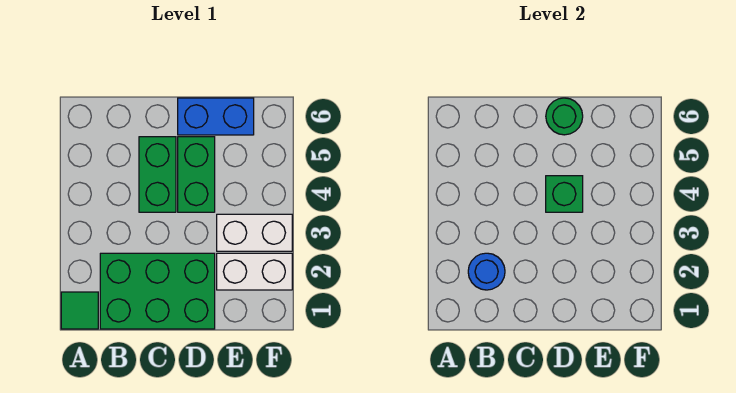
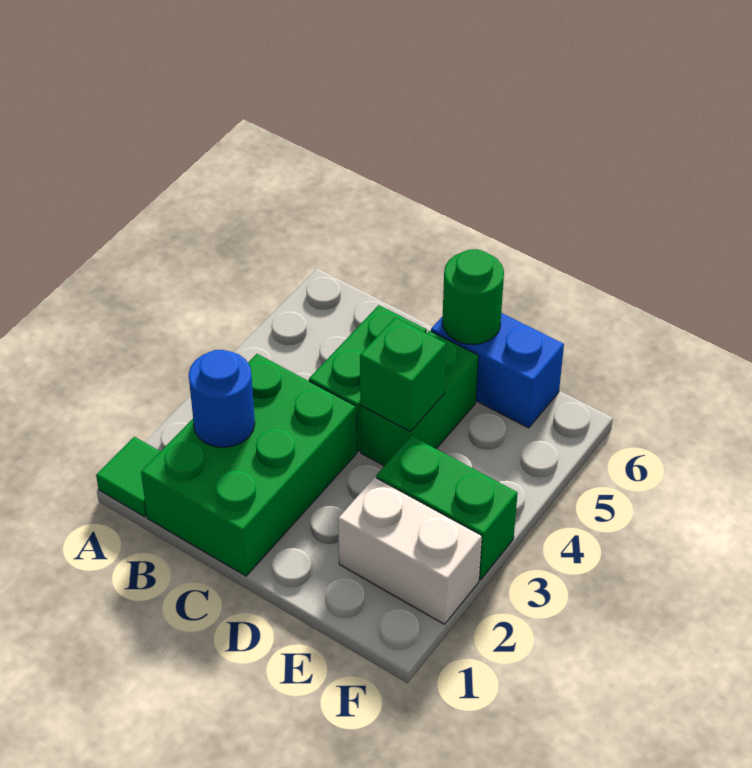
green brick B1:D2 level 1 -> green brick B1:C3 level 1
white brick E3:F3 level 1 -> green brick E3:F3 level 1

